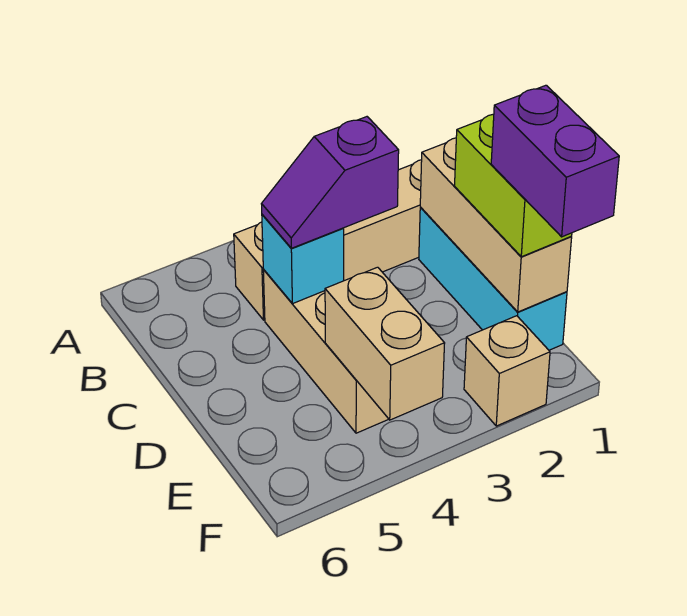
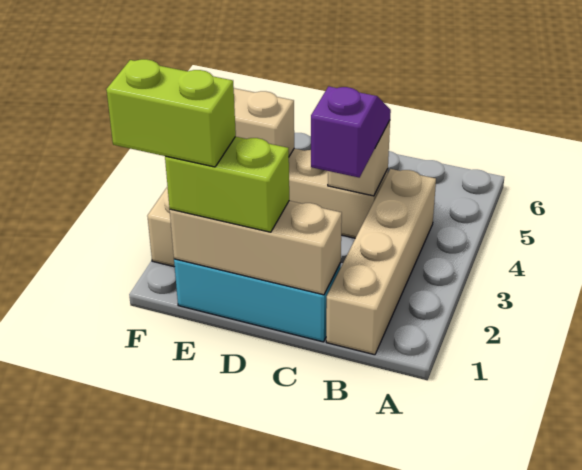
cyan brick C4 level 2 -> tan brick C4 level 2
purple brick E1:F1 level 4 -> lime brick E1:F1 level 4

